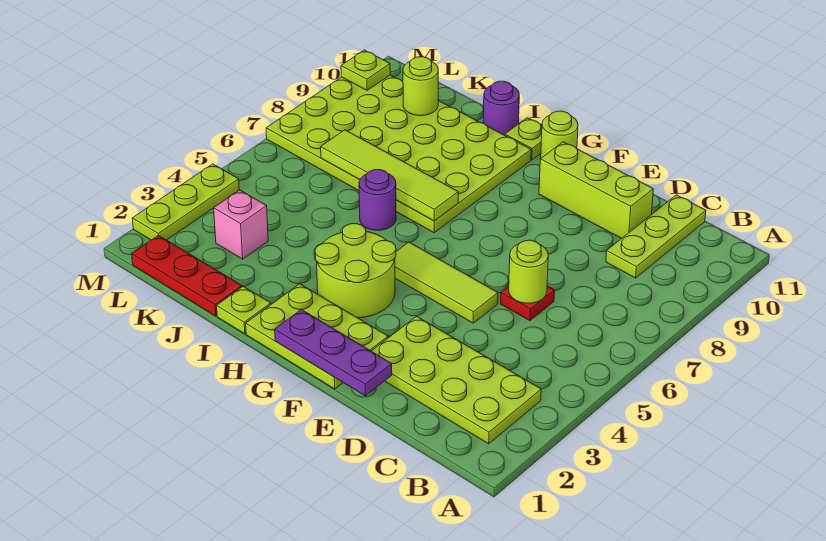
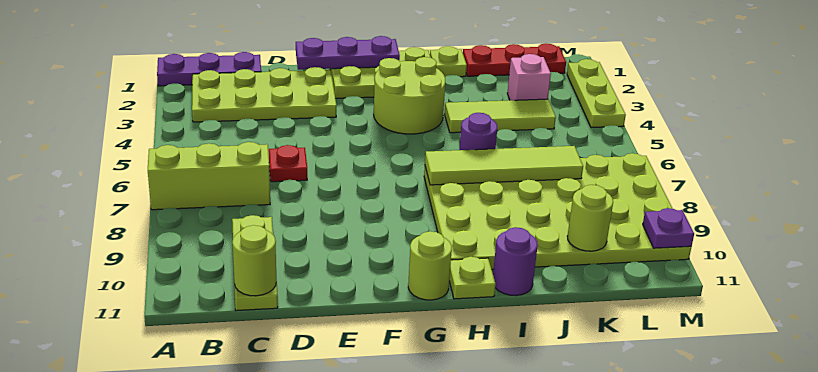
none -> purple plate A1:C1 level 1
lime round brick D6 level 2 -> lime round brick C11 level 2
lime brick D10:F10 level 1 -> lime brick A7:C7 level 1
lime tile E5:G5 level 1 -> lime tile I4:K4 level 1
lime plate M10 level 2 -> purple plate M10 level 2

